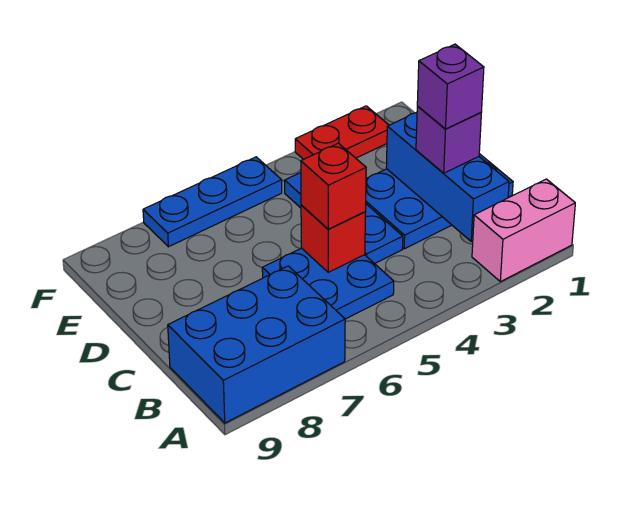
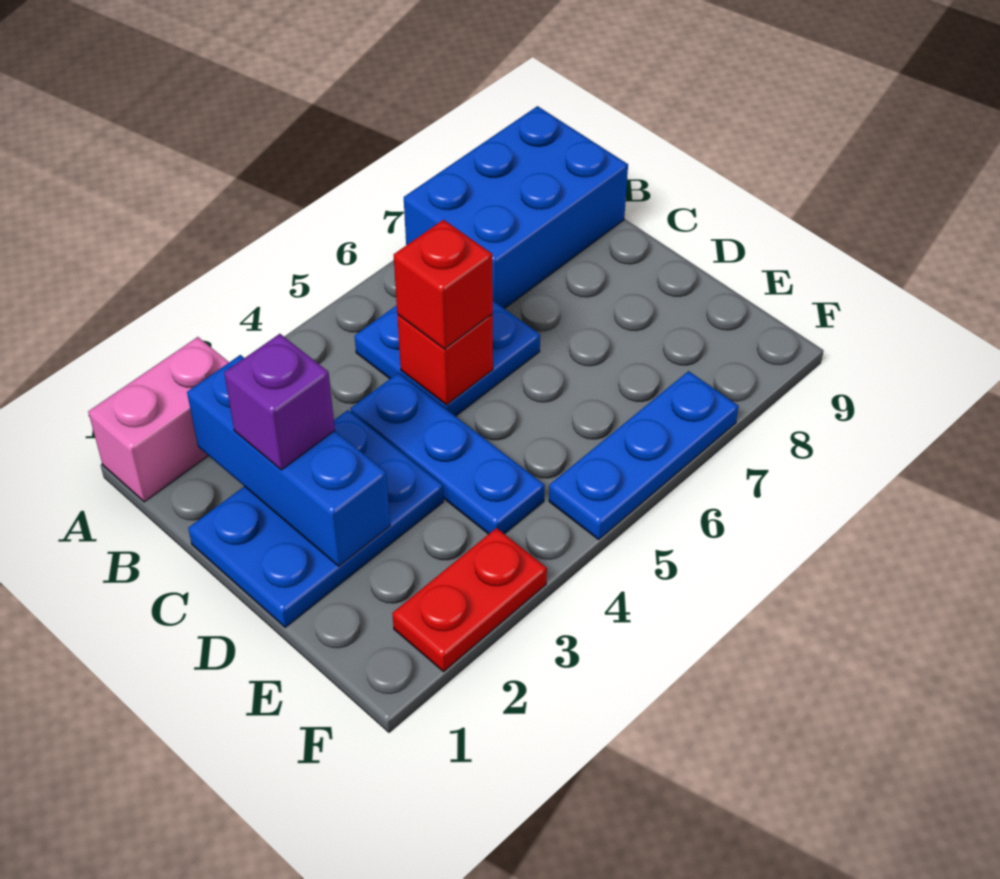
purple brick C2 level 4 -> none

